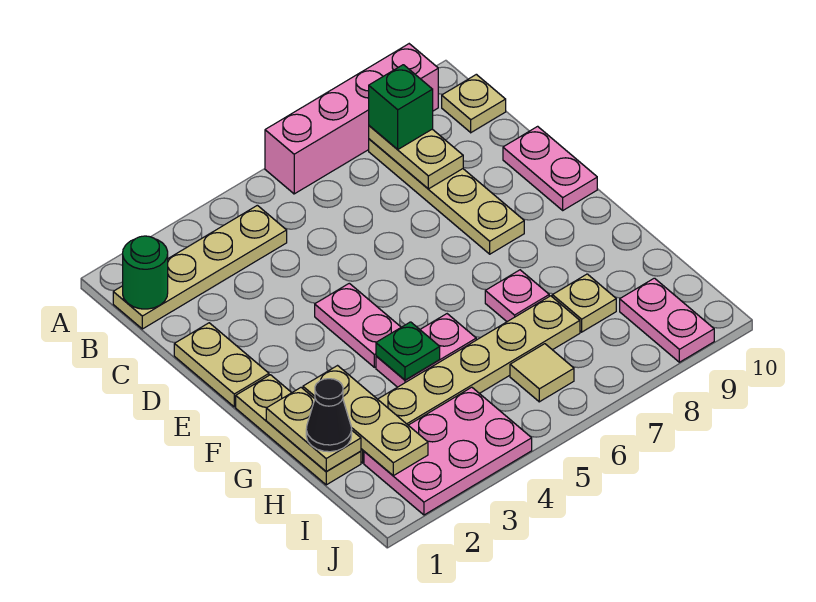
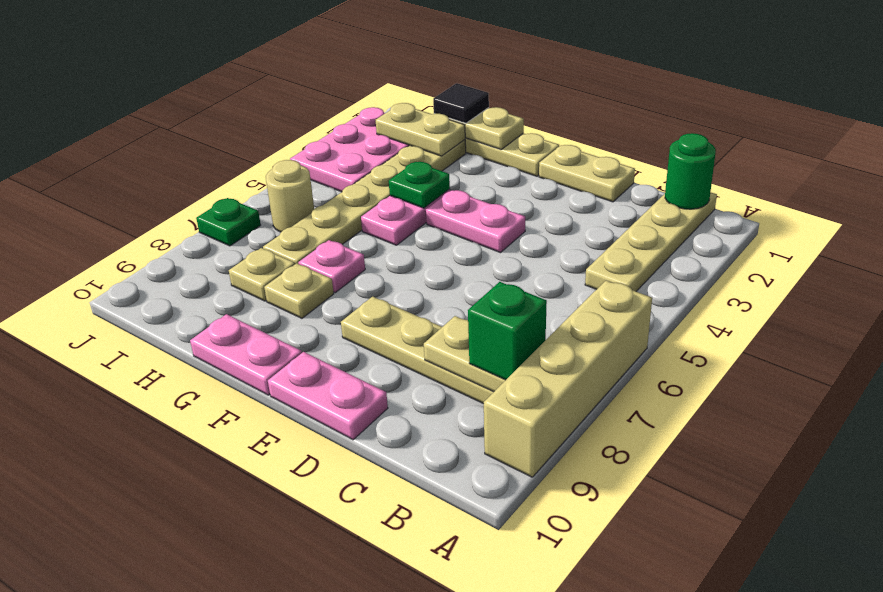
pink brick A6:A9 level 1 -> tan brick A6:A9 level 1
tan plate B10 level 1 -> tan plate G8 level 1
tan plate G2:I2 level 2 -> tan plate H2:I2 level 2
black cone H1 level 3 -> black tile H1 level 3
tan tile I6 level 1 -> tan round brick I6 level 1
pink plate I9:J9 level 1 -> pink plate F10:G10 level 1
none -> green plate J7 level 1

